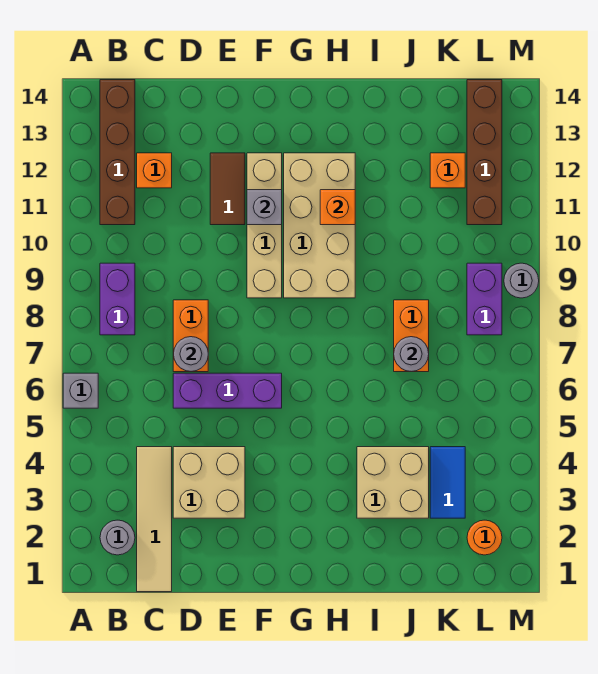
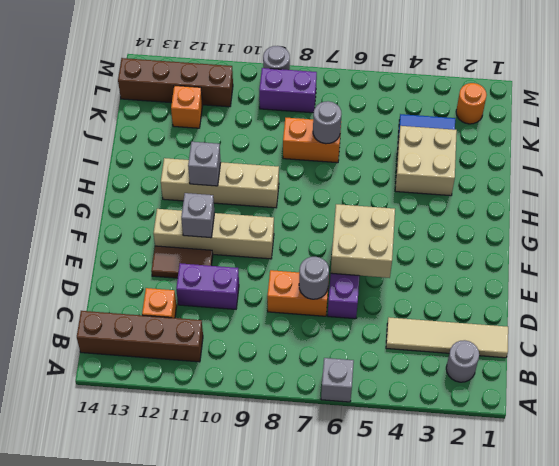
purple brick B8:B9 level 1 -> purple brick D10:D11 level 1
tan brick D3:E4 level 1 -> tan brick E5:F6 level 2
tan brick G9:H12 level 1 -> tan brick H9:H12 level 1
orange brick H11 level 2 -> grey brick H11 level 2

